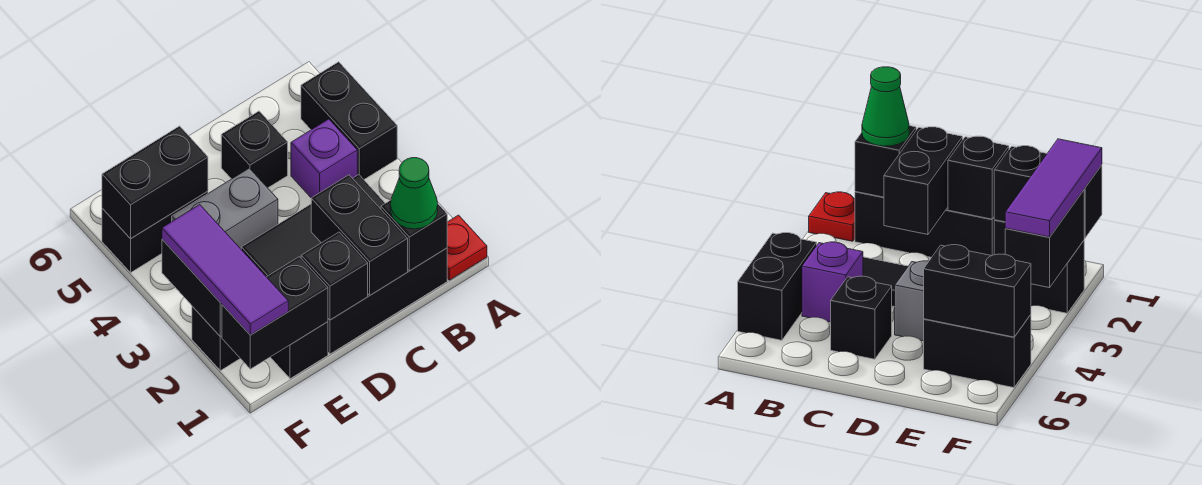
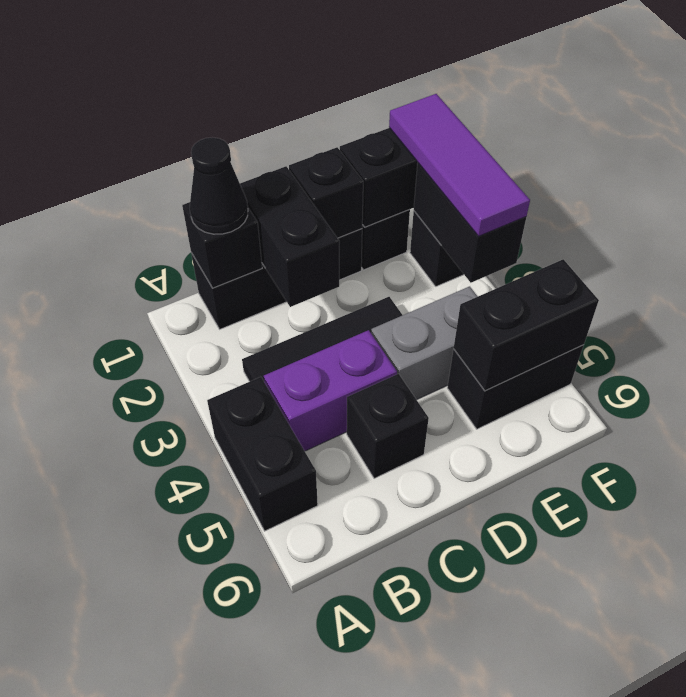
red plate A1 level 1 -> none
green cone B1 level 3 -> black cone B1 level 3
purple brick B4 level 1 -> purple brick B4:C4 level 1

